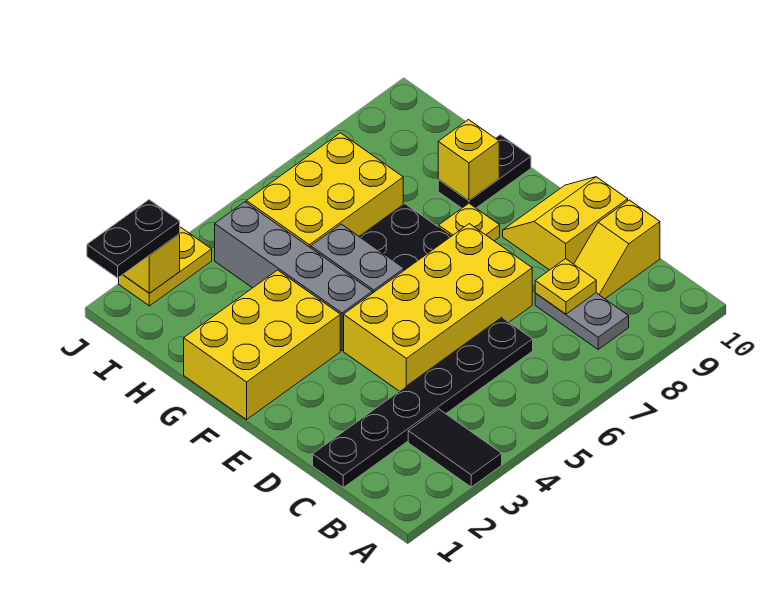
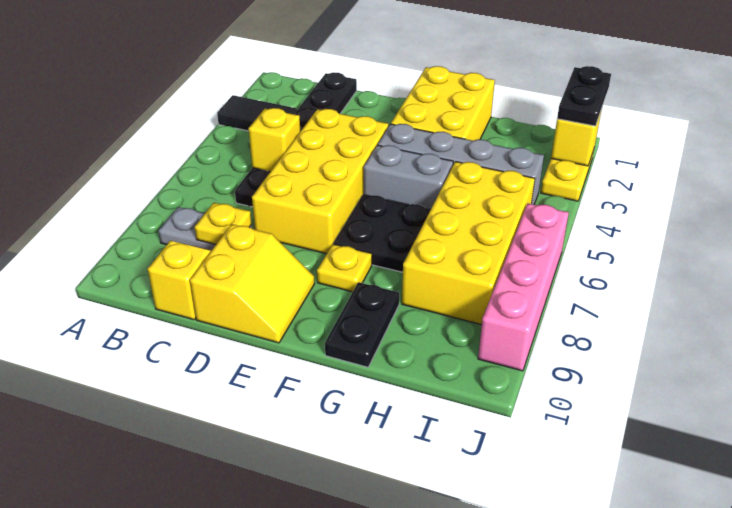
yellow brick G9 level 2 -> yellow brick C5 level 2
yellow brick H5:I7 level 1 -> yellow brick H5:I8 level 1
none -> pink brick J6:J9 level 1

